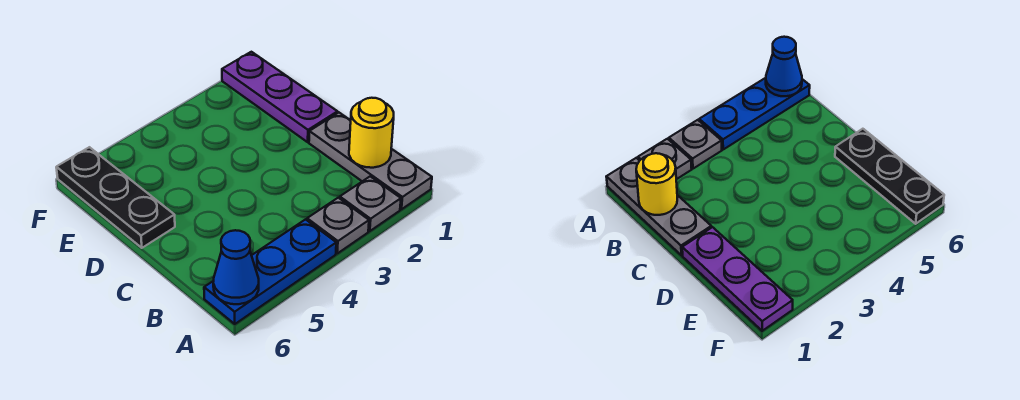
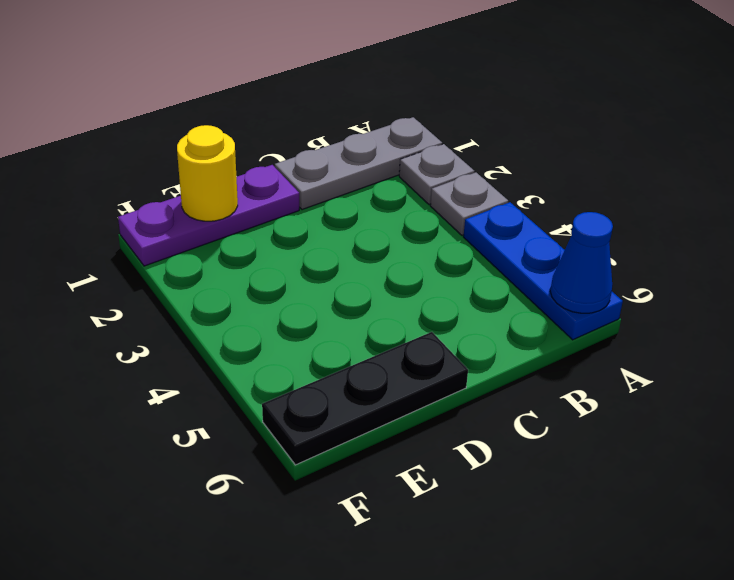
yellow round brick B1 level 2 -> yellow round brick E1 level 2

